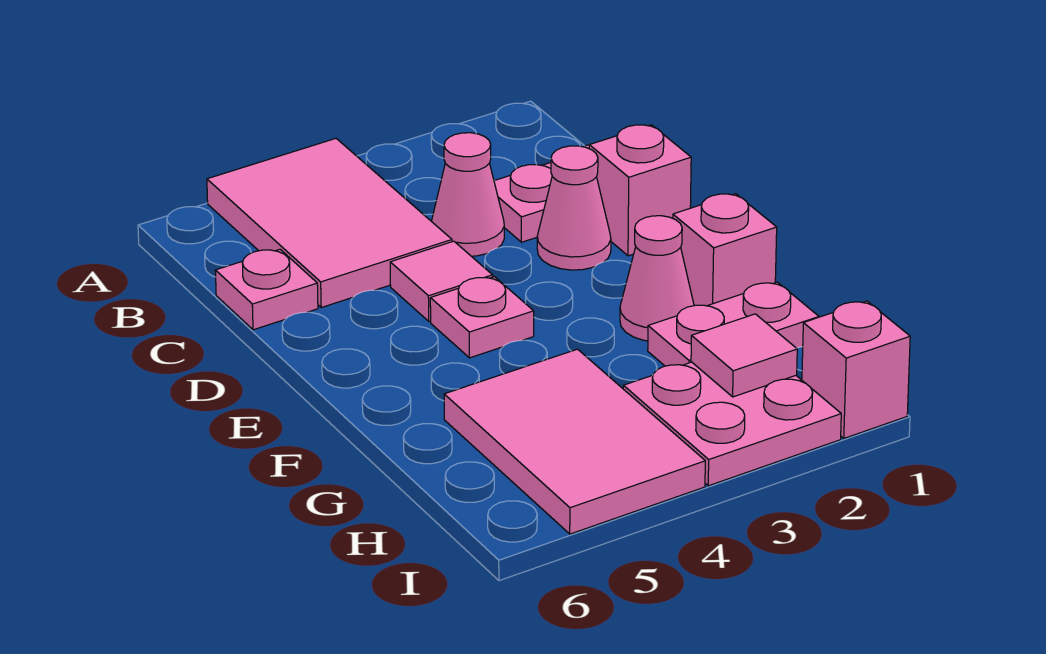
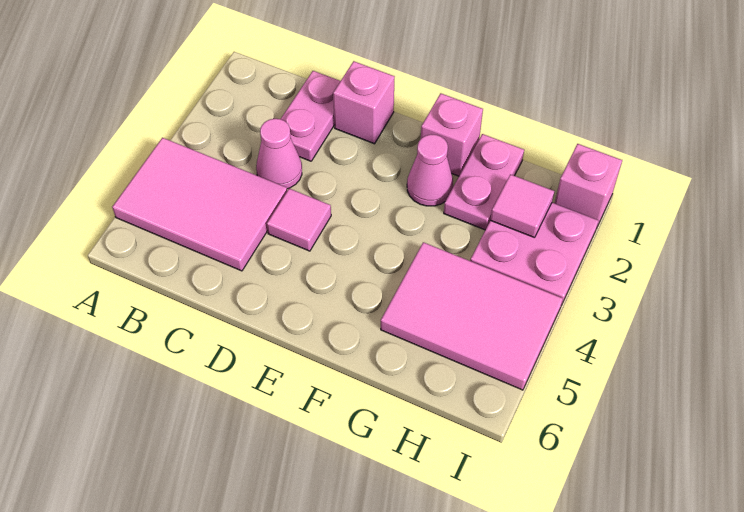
pink plate C6 level 1 -> none
pink cone D2 level 1 -> none
pink plate E4 level 1 -> none

